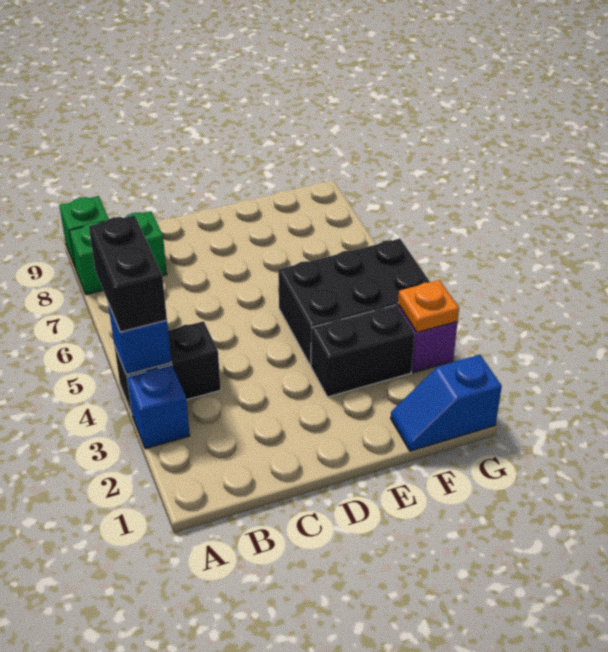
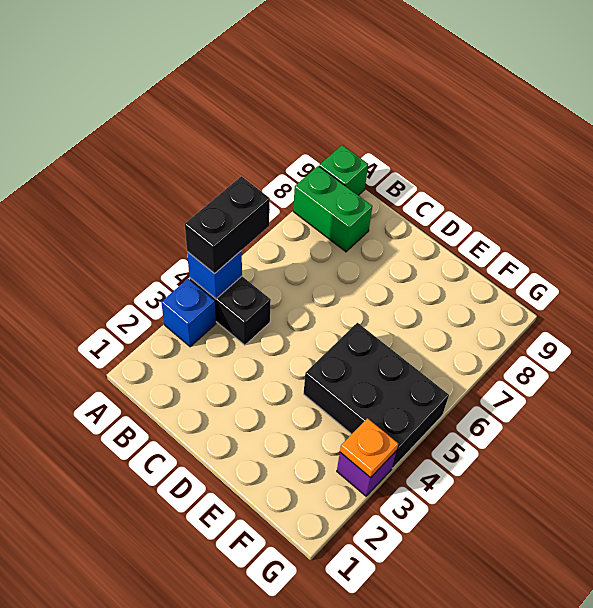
black brick E3:F3 level 1 -> none
blue slope F1:G1 level 1 top G -> none

